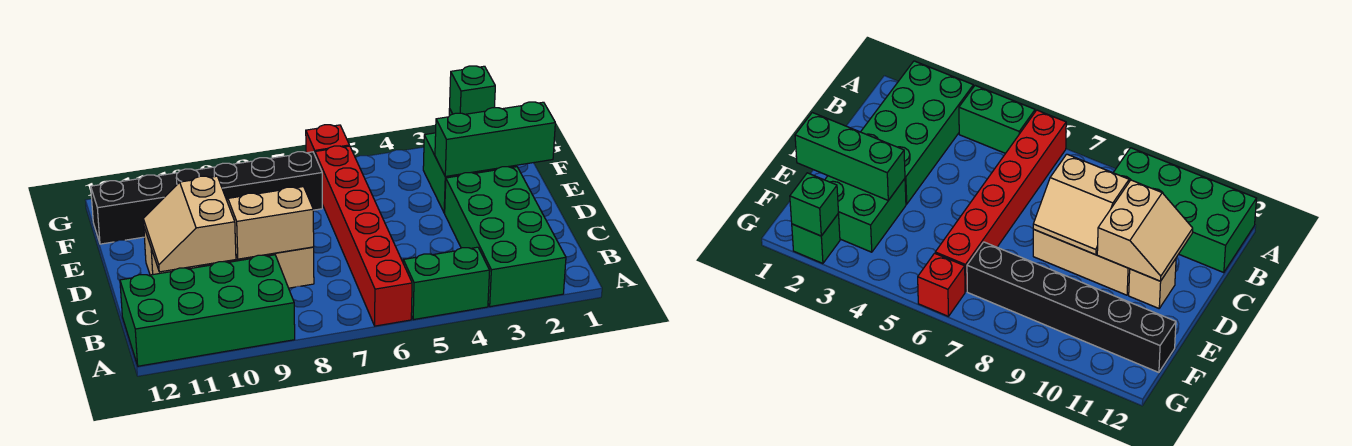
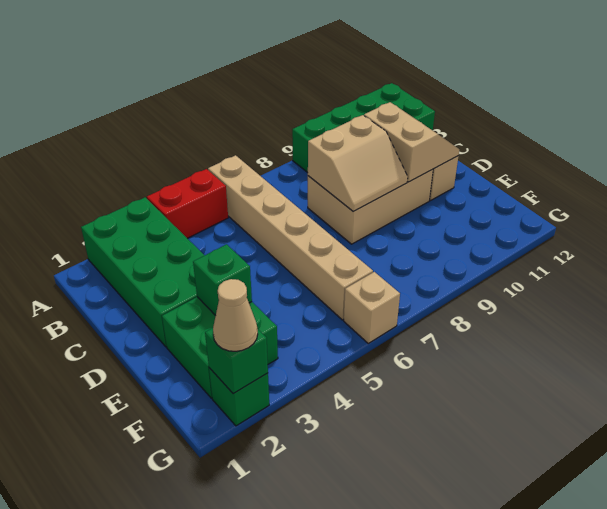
green brick A4:A5 level 1 -> red brick A4:A5 level 1
red brick A6:F6 level 1 -> tan brick A6:F6 level 1
green brick E1:E3 level 2 -> green brick E3 level 2
black brick F7:F12 level 1 -> none
none -> tan cone G2 level 3
red brick G6 level 1 -> tan brick G6 level 1

